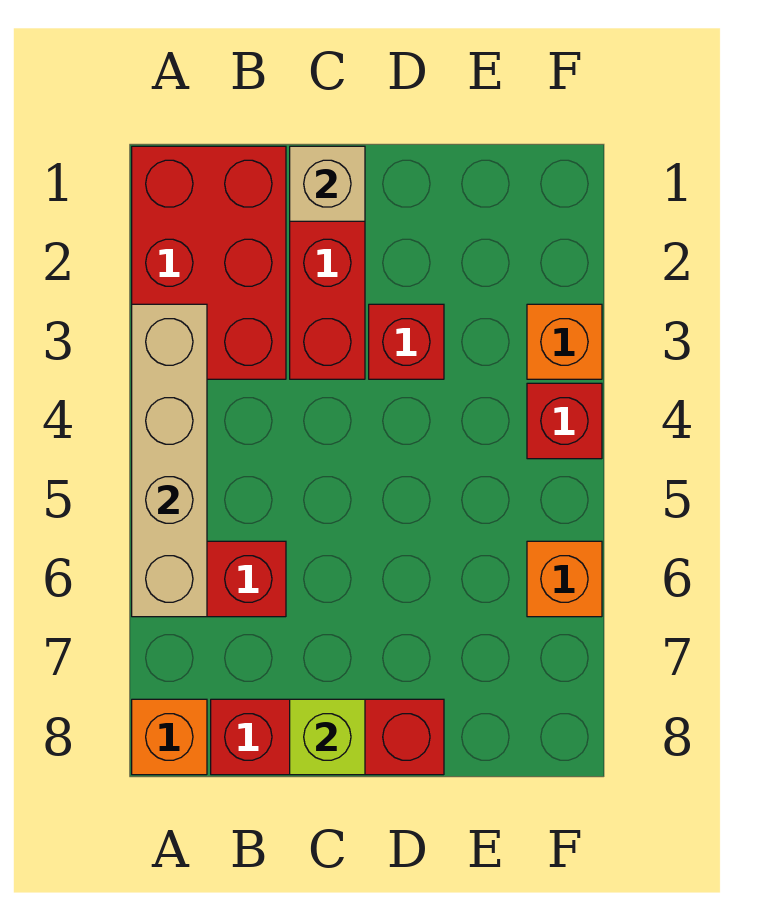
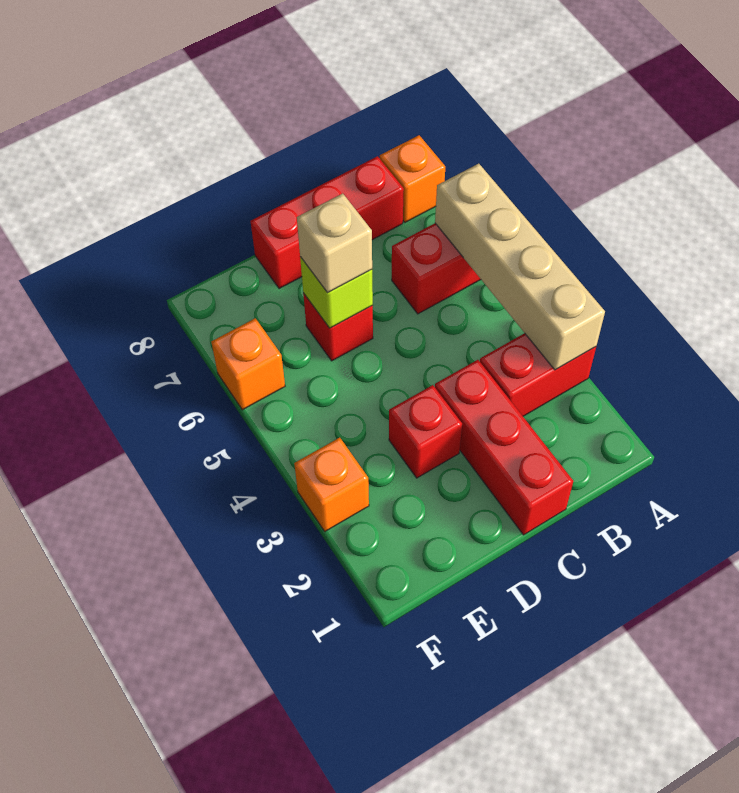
red brick A1:B3 level 1 -> red brick A3:B3 level 1
tan brick C1 level 2 -> tan brick D6 level 3
lime brick C8 level 2 -> lime brick D6 level 2
red brick F4 level 1 -> red brick D6 level 1

